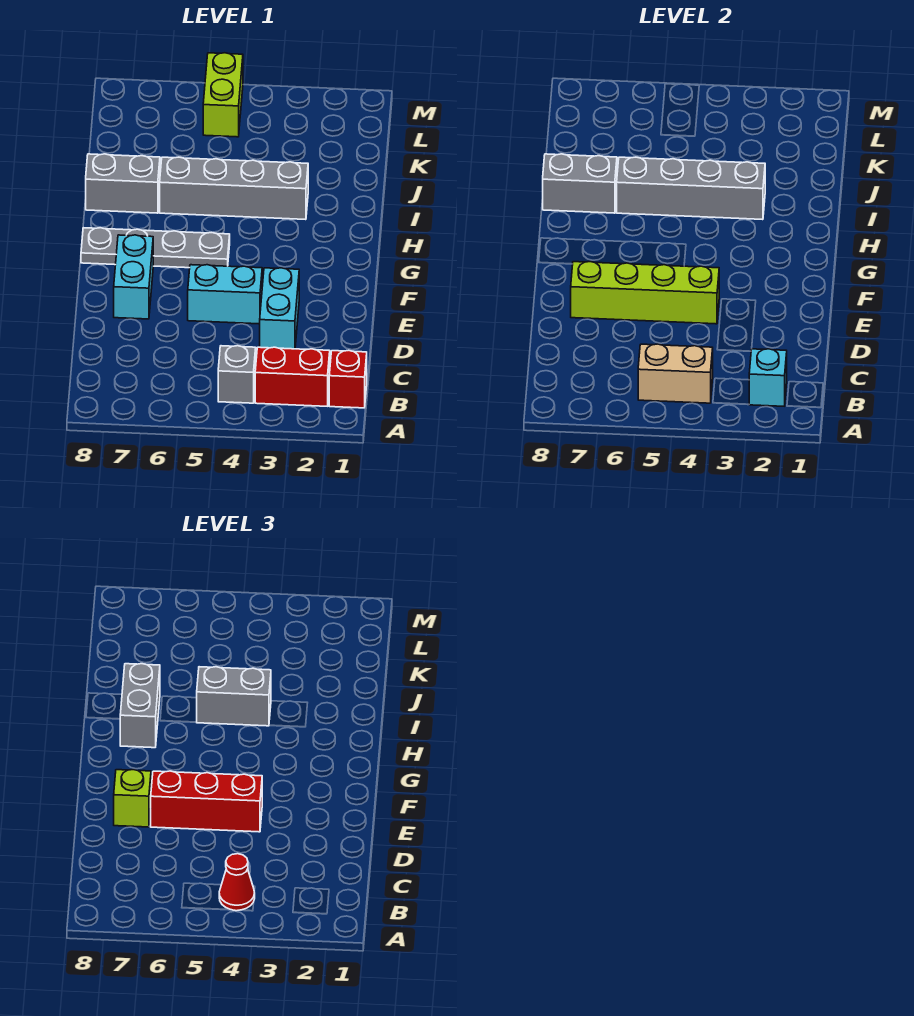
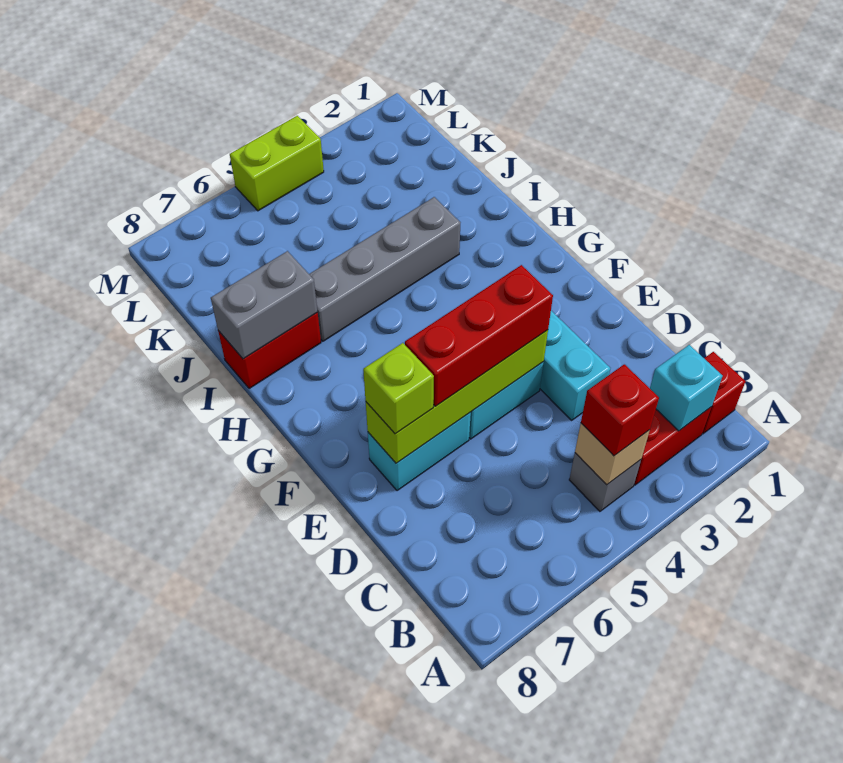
tan brick B4:B5 level 2 -> tan brick B4 level 2
red cone B4 level 3 -> red brick B4 level 3
cyan brick E7:F7 level 1 -> cyan brick E6:E7 level 1
grey plate G5:G8 level 1 -> none
grey brick H7:I7 level 3 -> none
grey brick I3:I6 level 2 -> none
grey brick I4:I5 level 3 -> none
grey brick I7:I8 level 1 -> red brick I7:I8 level 1
lime brick L5:M5 level 1 -> lime brick M4:M5 level 1

